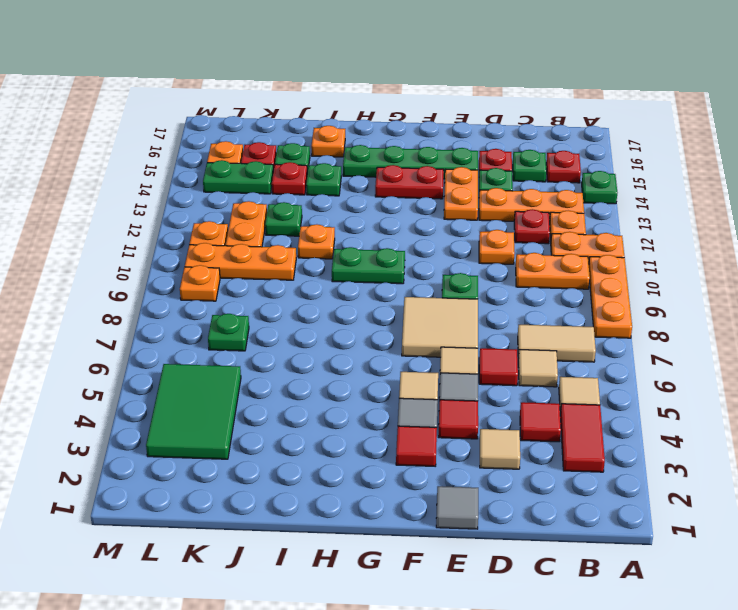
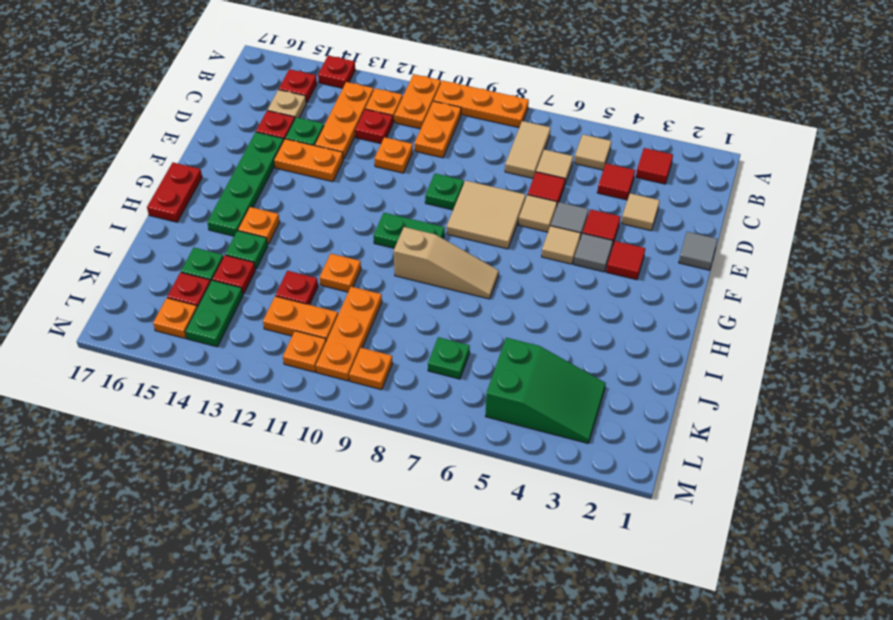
green plate A14 level 1 -> red plate A14 level 1
red tile B3:B4 level 1 -> red tile B3 level 1
green plate C15 level 1 -> tan plate C15 level 1
red plate F14:G14 level 1 -> red plate G17:H17 level 1
green plate G10:H10 level 1 -> green plate G9:G10 level 1
none -> tan slope H7:H9 level 1 top 9
orange plate I16 level 1 -> orange plate H14 level 1
green plate J12 level 1 -> red plate J12 level 1
green tile K3:L5 level 1 -> green slope K3:L5 level 1 top 5

